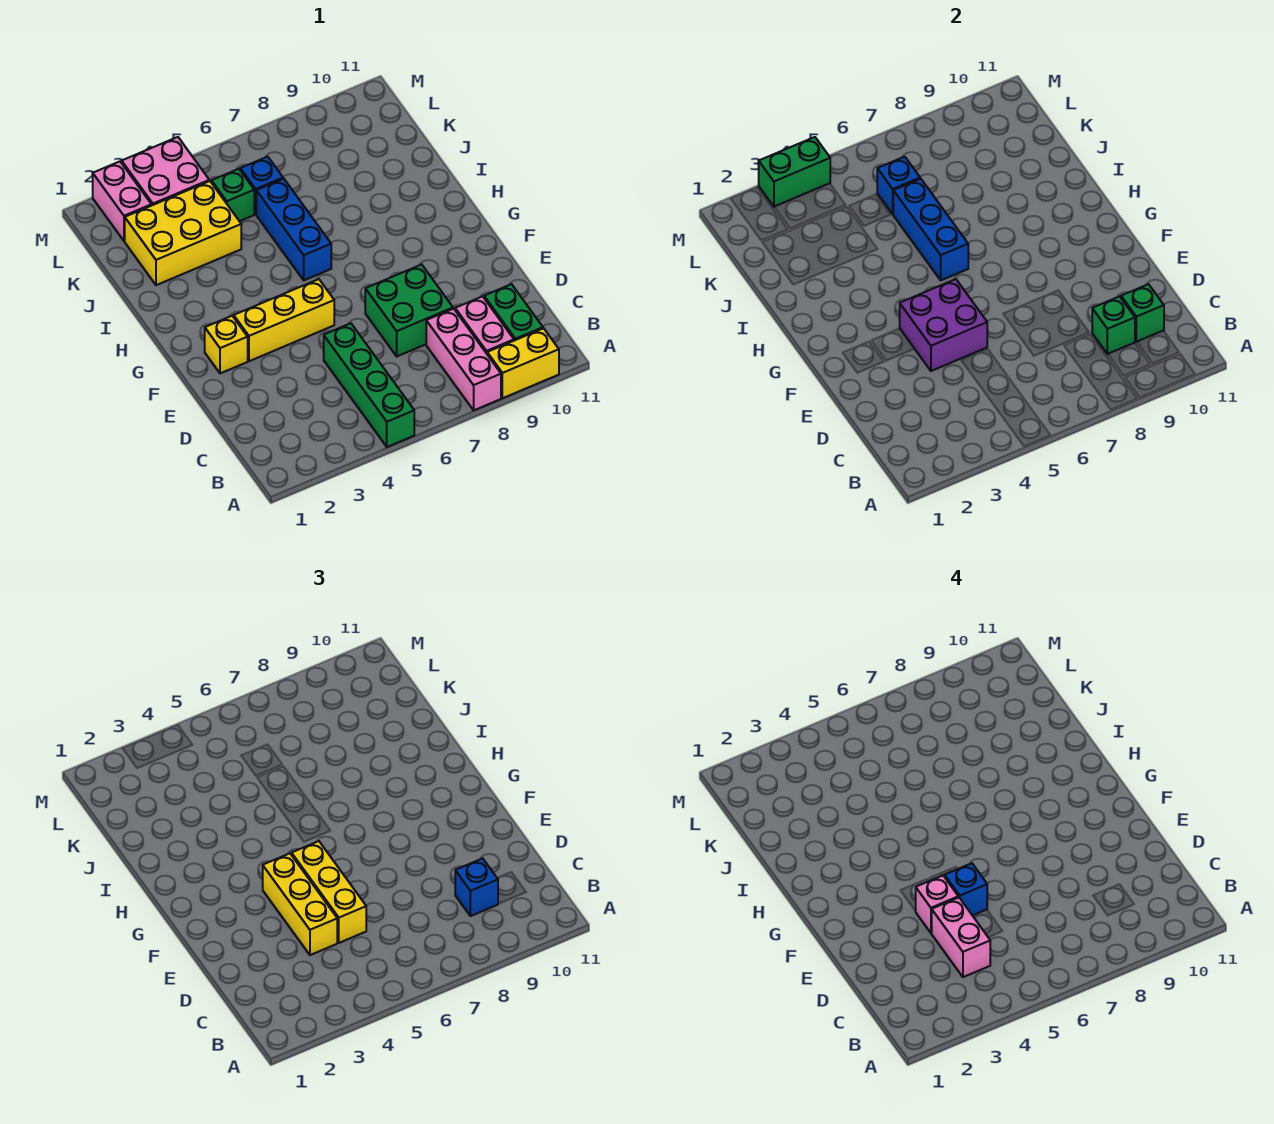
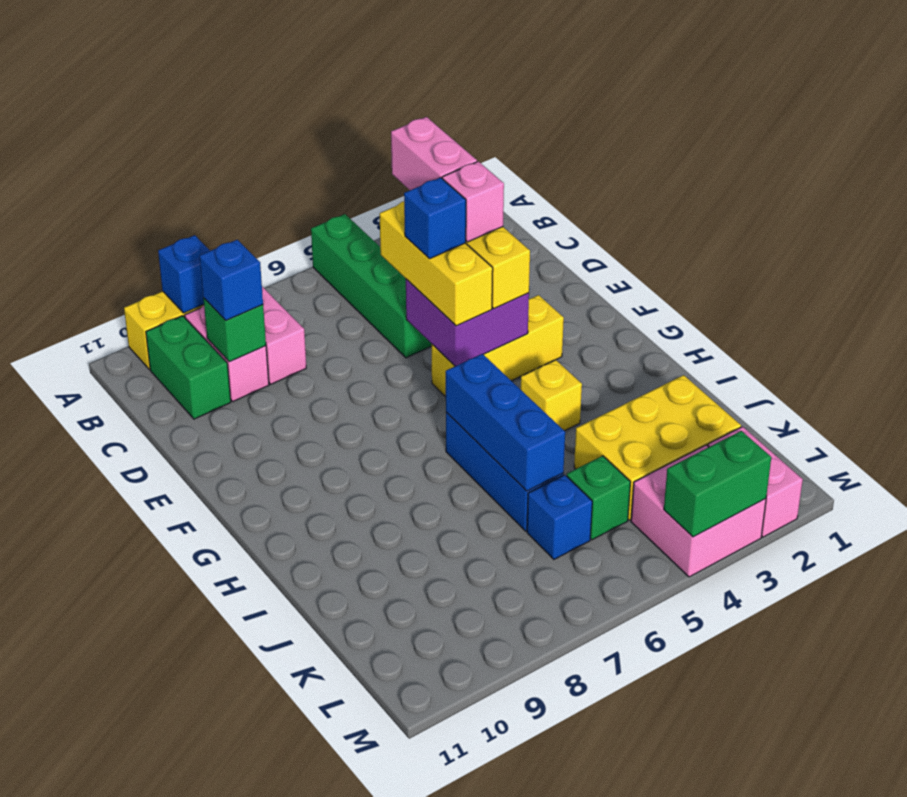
green brick C10 level 2 -> none
green brick D7:E8 level 1 -> none
yellow brick F2 level 1 -> yellow brick H4 level 1
blue brick K6 level 2 -> blue brick A9 level 2

